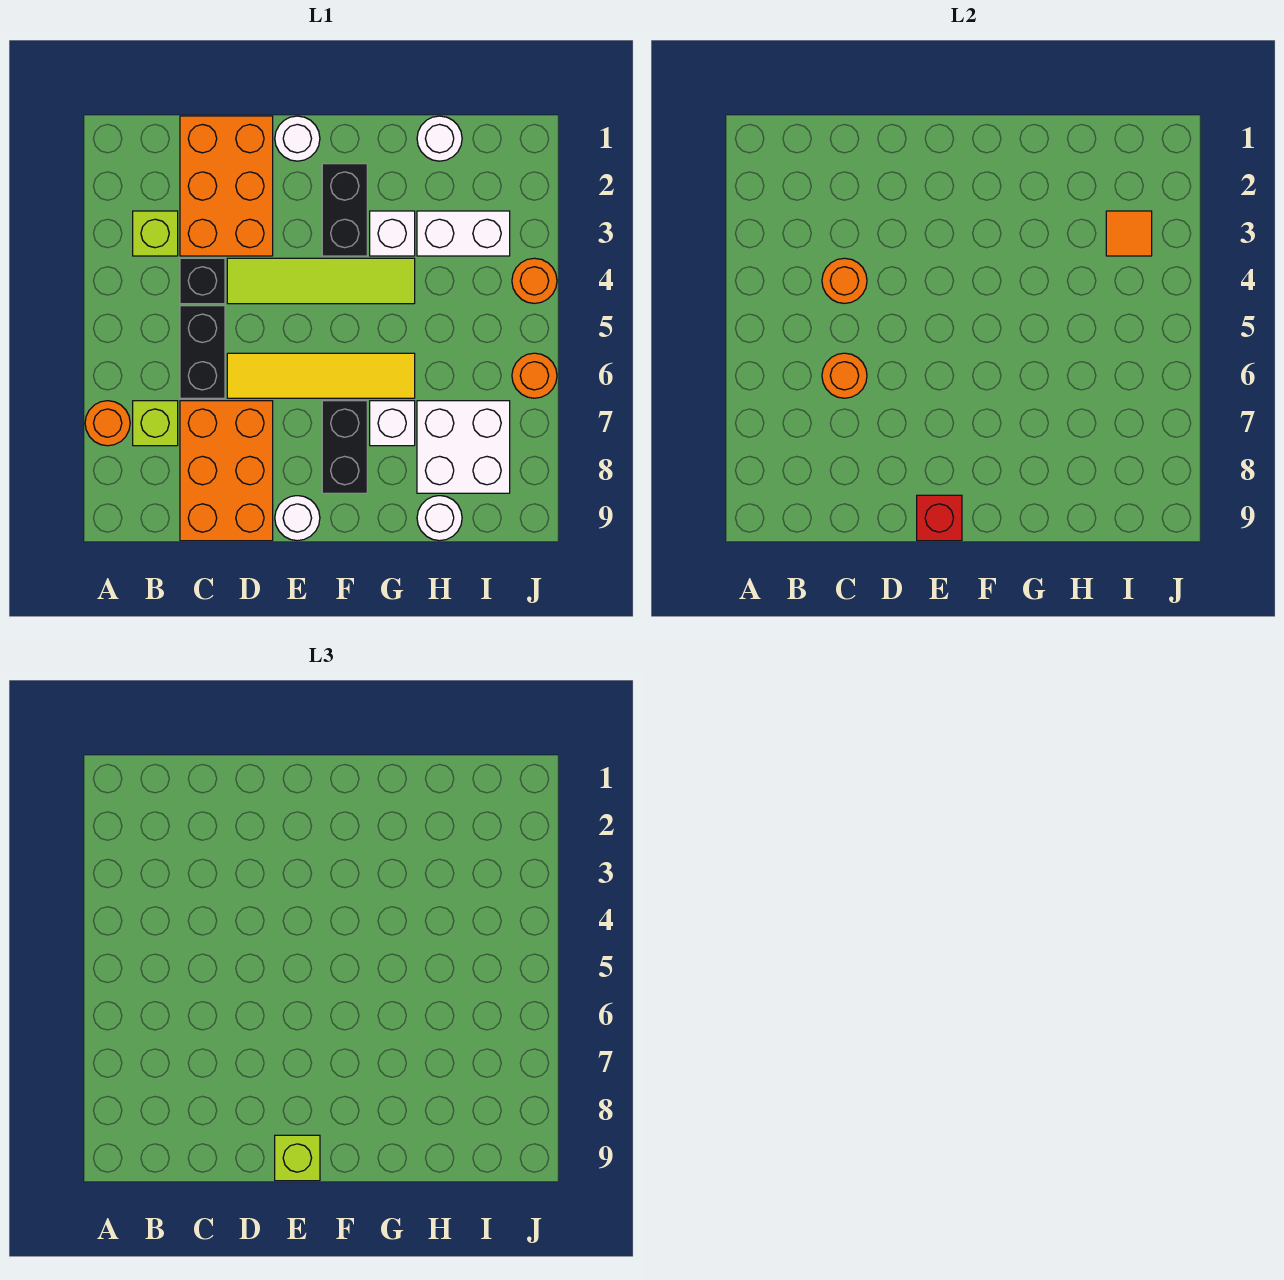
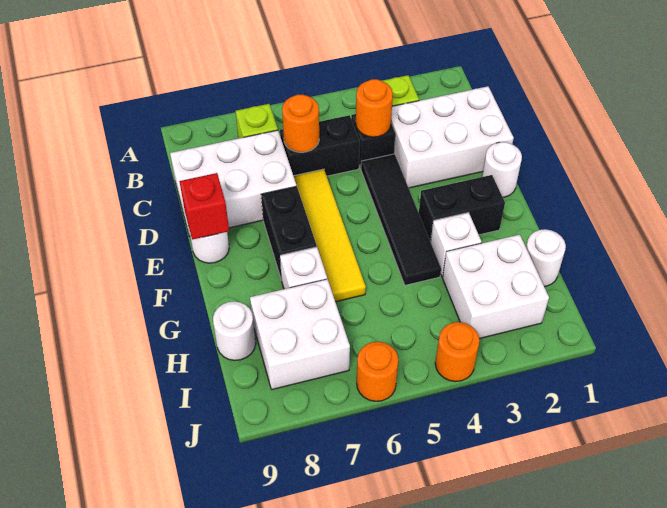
orange round brick A7 level 1 -> none
orange brick C1:D3 level 1 -> white brick C1:D3 level 1
orange brick C7:D9 level 1 -> white brick C7:D9 level 1
lime tile D4:G4 level 1 -> black tile D4:G4 level 1
lime brick E9 level 3 -> none
black brick F7:F8 level 1 -> black brick E7:F7 level 1
white brick H3:I3 level 1 -> white brick H2:I3 level 1
orange tile I3 level 2 -> none

